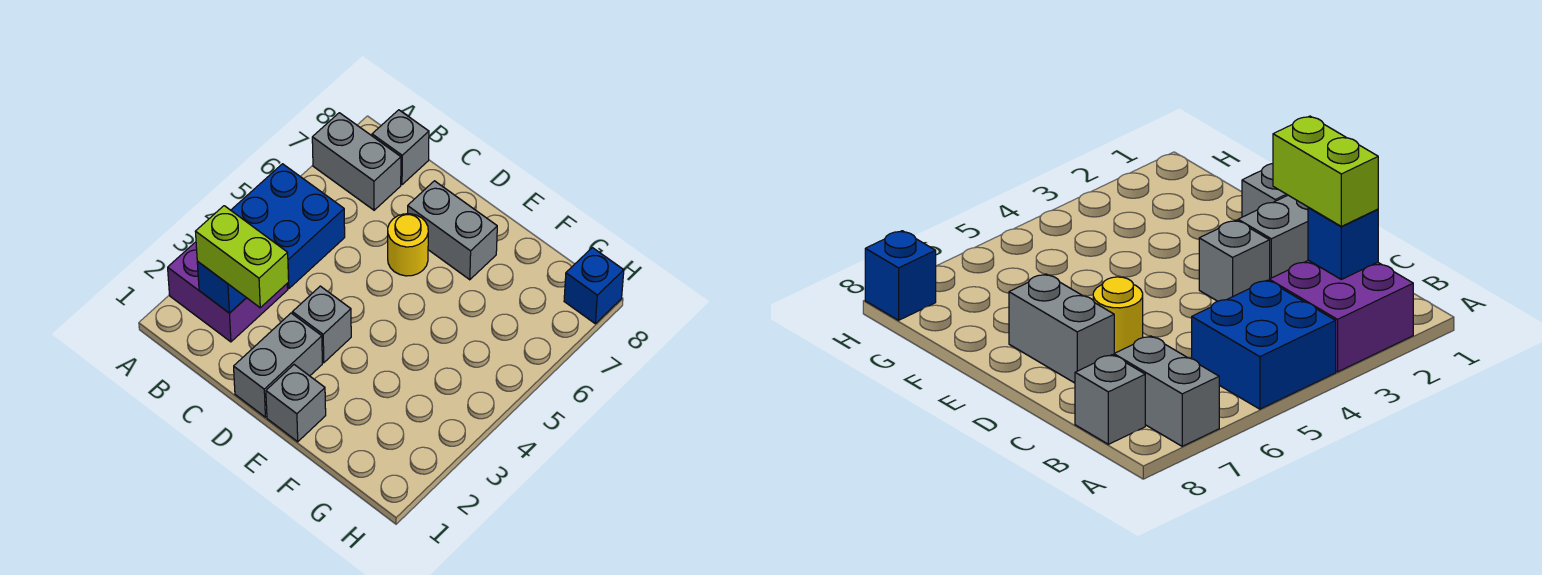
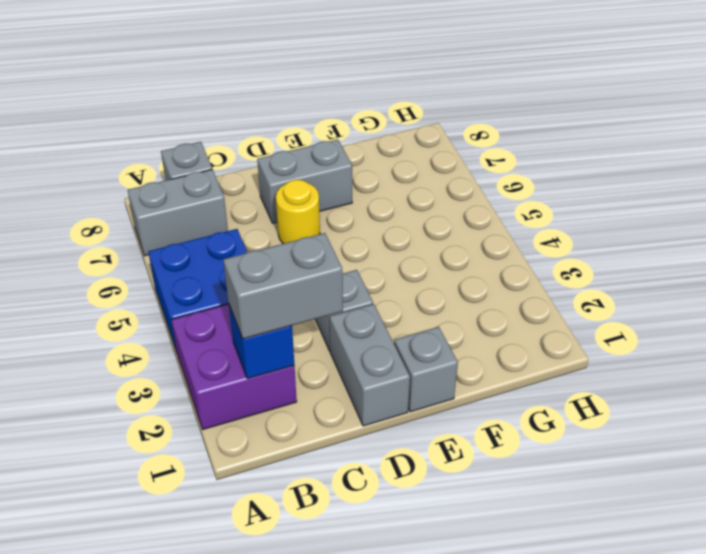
lime brick B2:C2 level 3 -> grey brick B2:C2 level 3
blue brick H8 level 1 -> none

